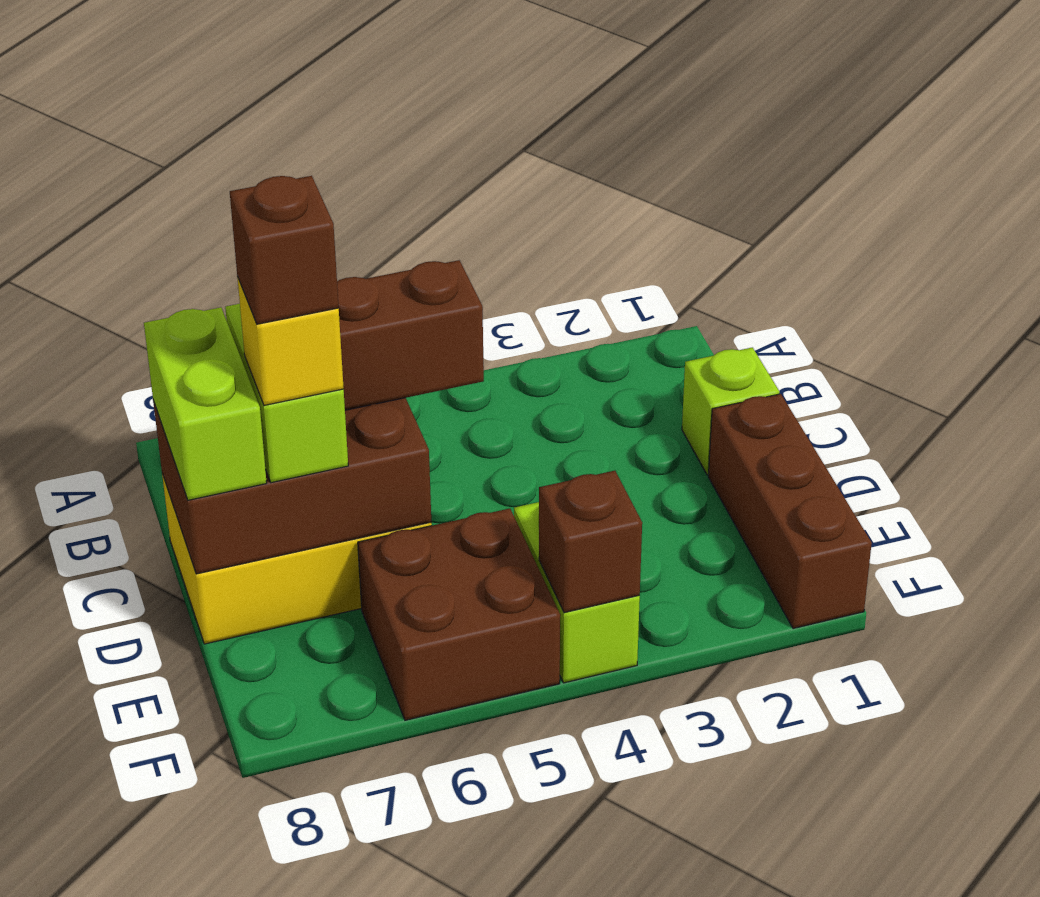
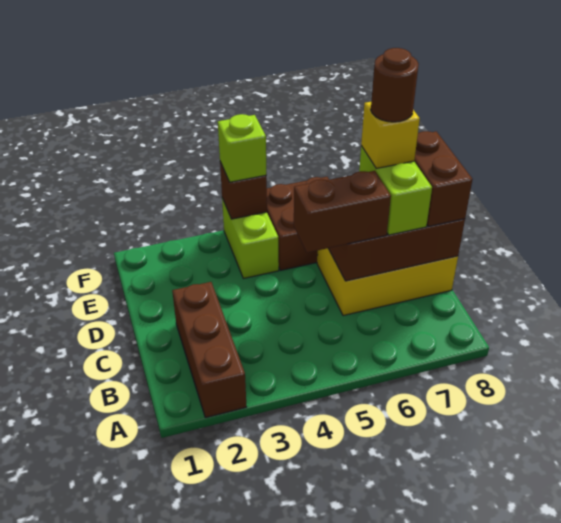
lime brick C1 level 1 -> lime brick F4 level 3
lime brick C8:D8 level 3 -> brown brick C8:D8 level 3
brown brick D1:F1 level 1 -> brown brick A2:C2 level 1
brown brick D7 level 5 -> brown round brick D7 level 5

